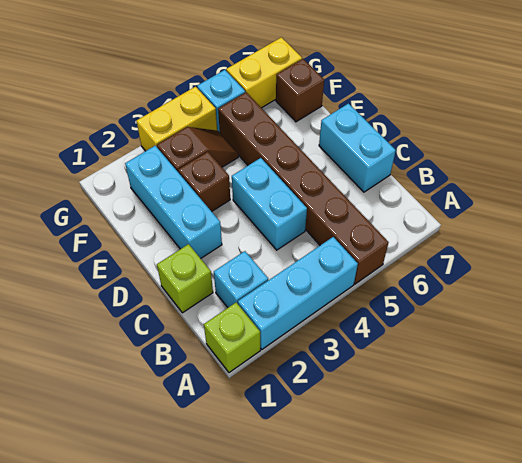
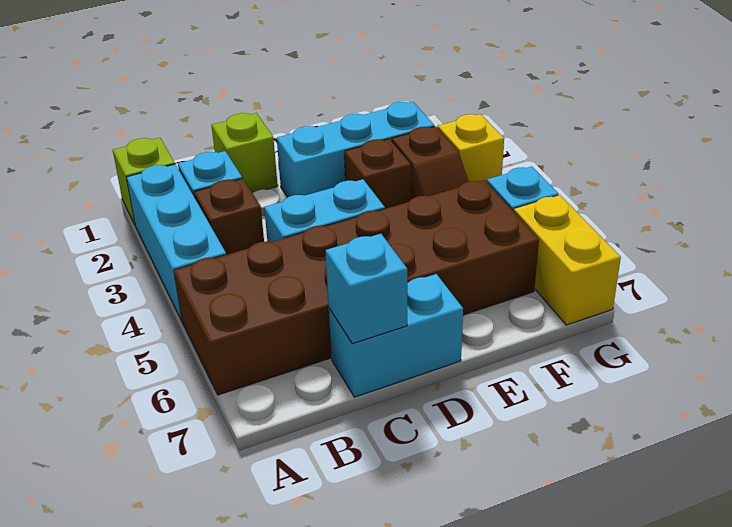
brown brick A5:F5 level 1 -> brown brick A5:F6 level 1
none -> cyan brick C7 level 2
brown brick F7 level 1 -> brown brick B3 level 1
yellow brick G3:G4 level 1 -> yellow brick G3 level 1

